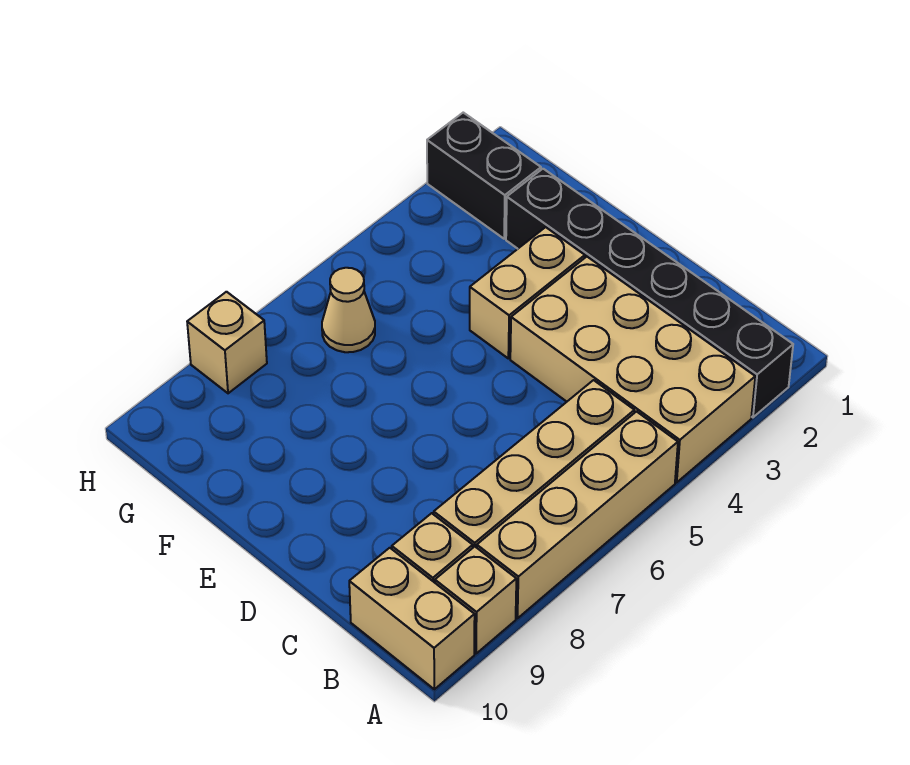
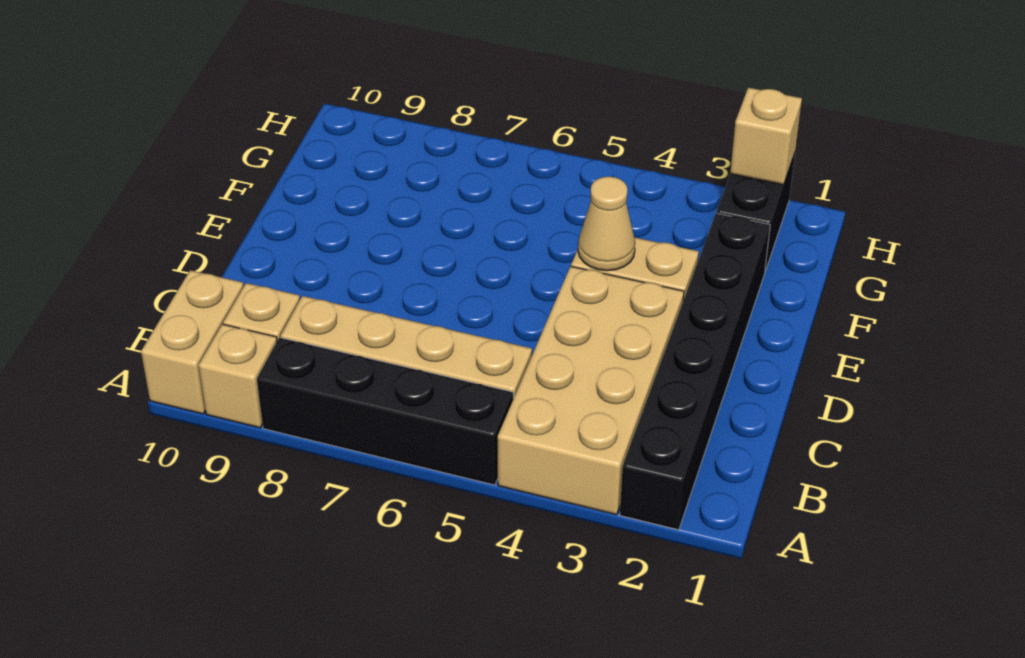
tan brick A5:A8 level 1 -> black brick A5:A8 level 1
tan cone G6 level 1 -> tan cone E4 level 2
tan brick H8 level 1 -> tan brick H2 level 2

